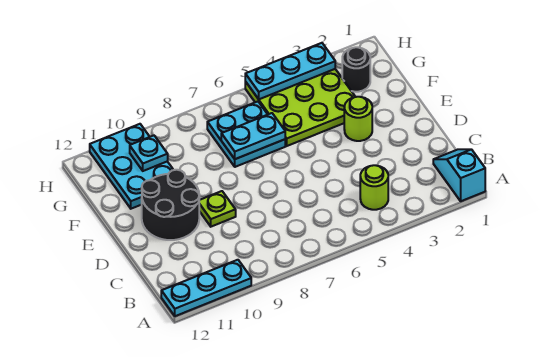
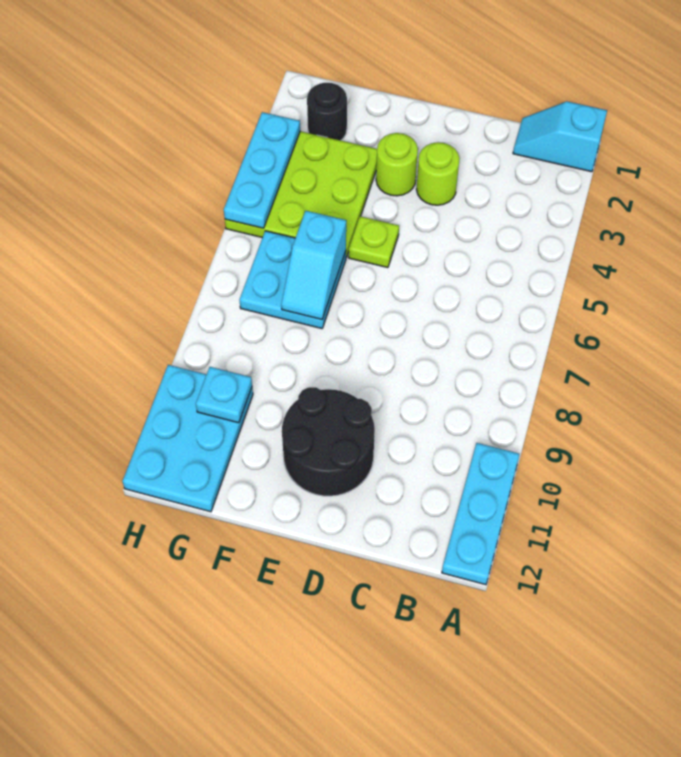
lime round brick B4 level 1 -> lime round brick D3 level 1
lime plate D9 level 1 -> lime plate E5 level 1
cyan plate F6:F7 level 2 -> cyan slope F6:F7 level 2 top 6
cyan plate F10:H11 level 1 -> cyan plate G10:H12 level 1

